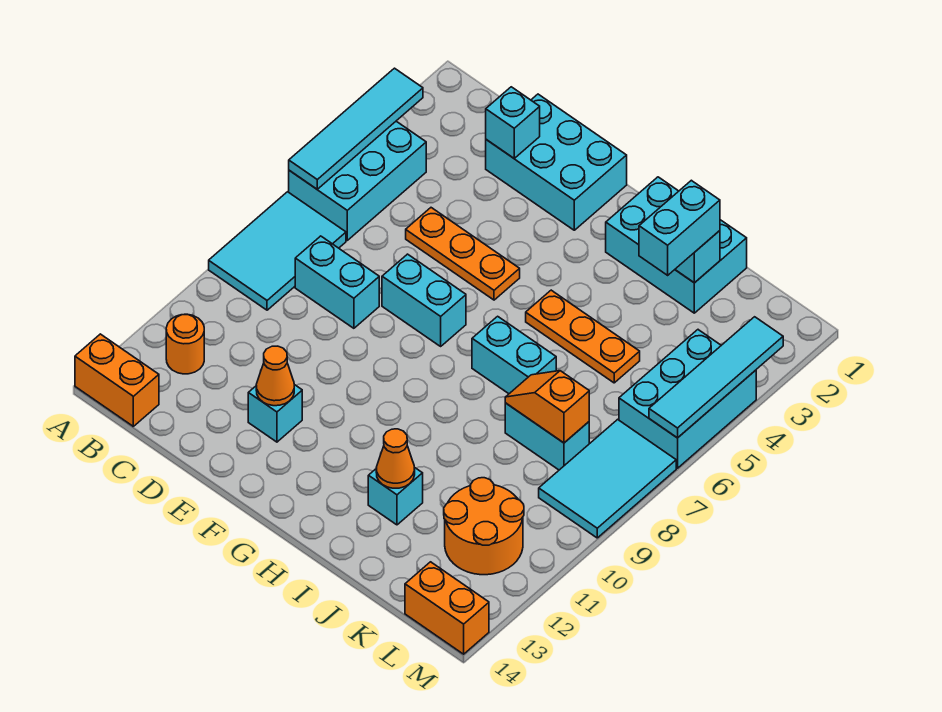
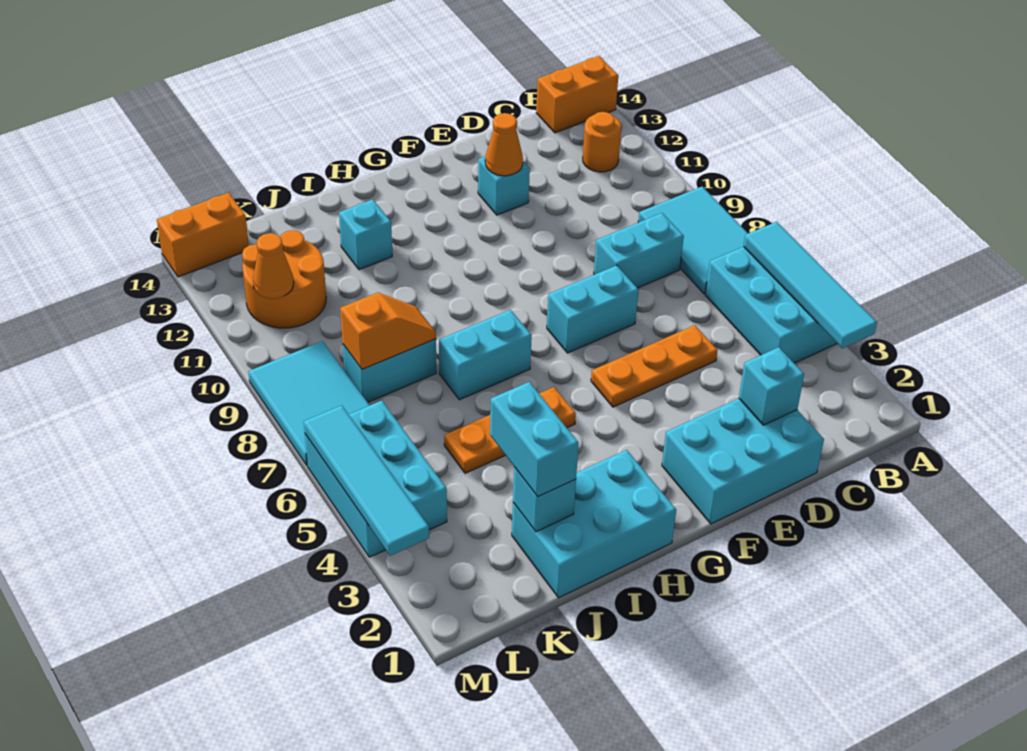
orange cone I12 level 2 -> orange cone L11 level 2

